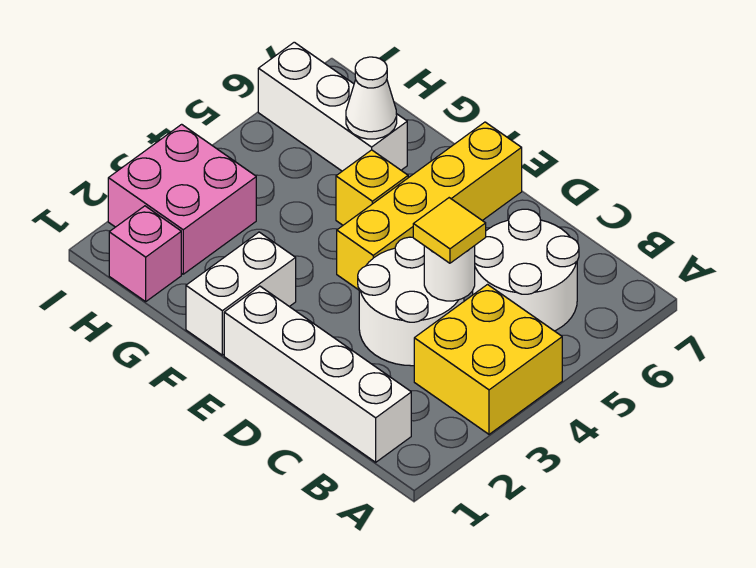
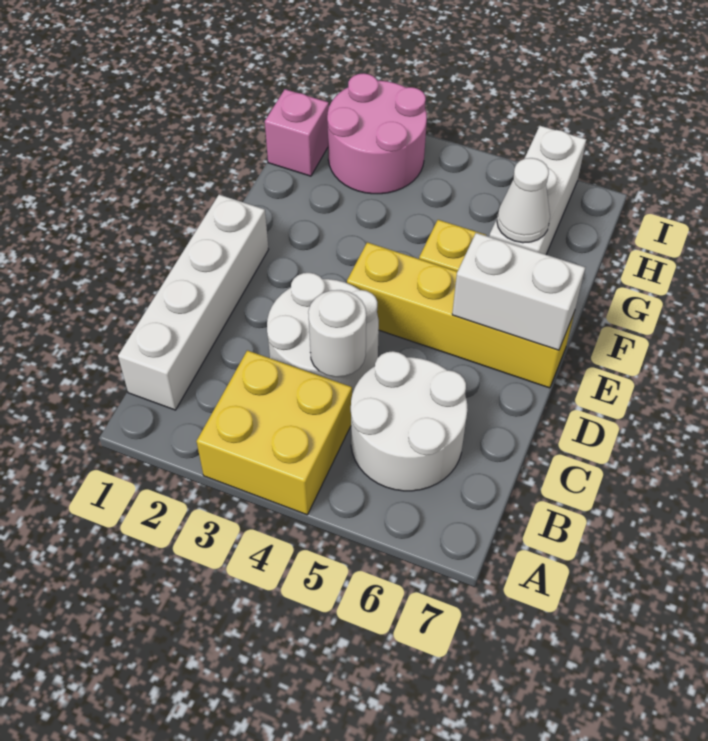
yellow tile C4 level 3 -> none
white brick F1:F2 level 1 -> white brick E6:E7 level 2
pink brick H2:I3 level 1 -> pink round brick H2:I3 level 1

